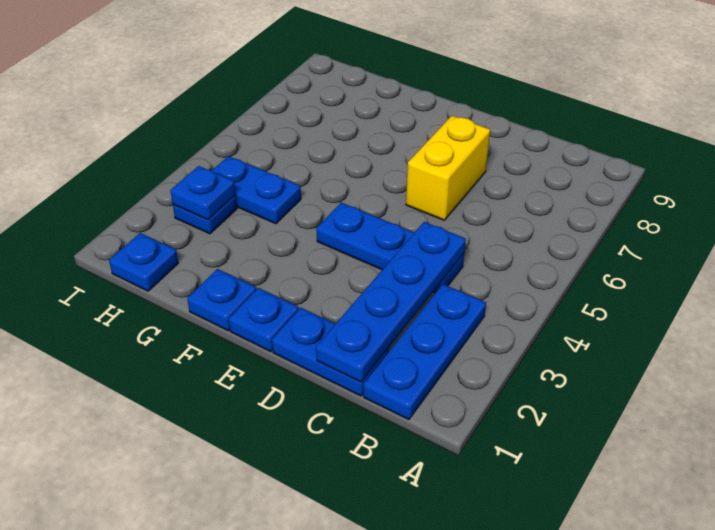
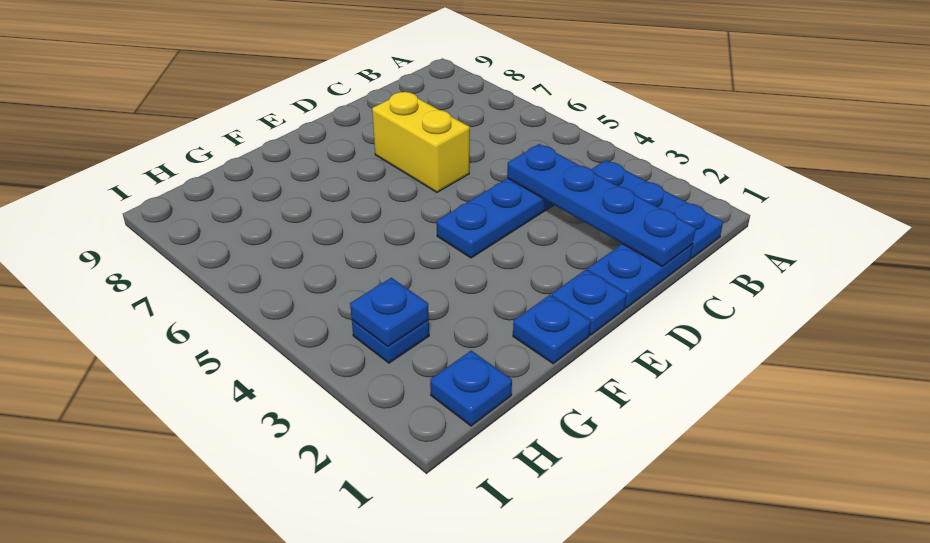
blue plate G4:H4 level 1 -> none

